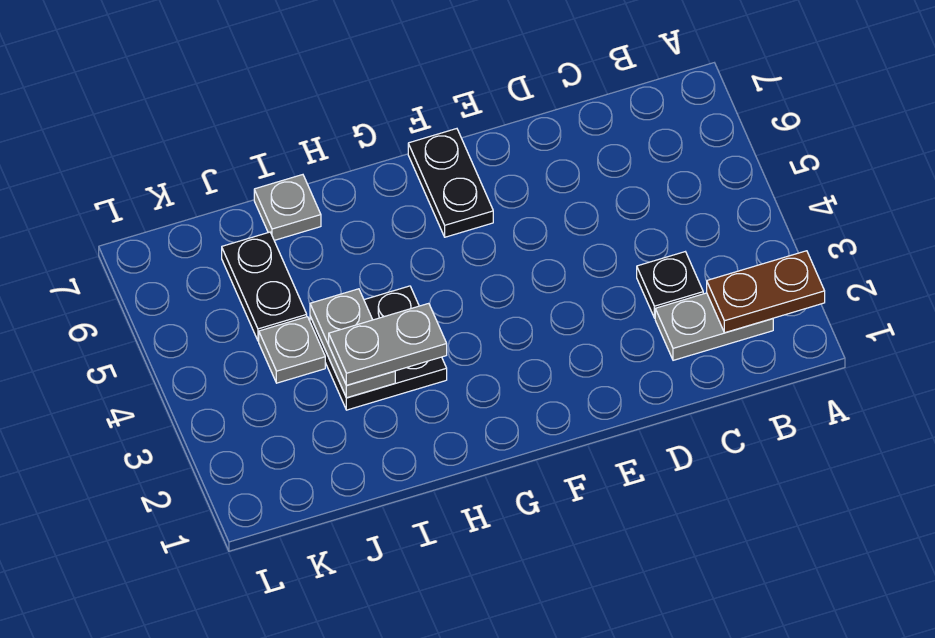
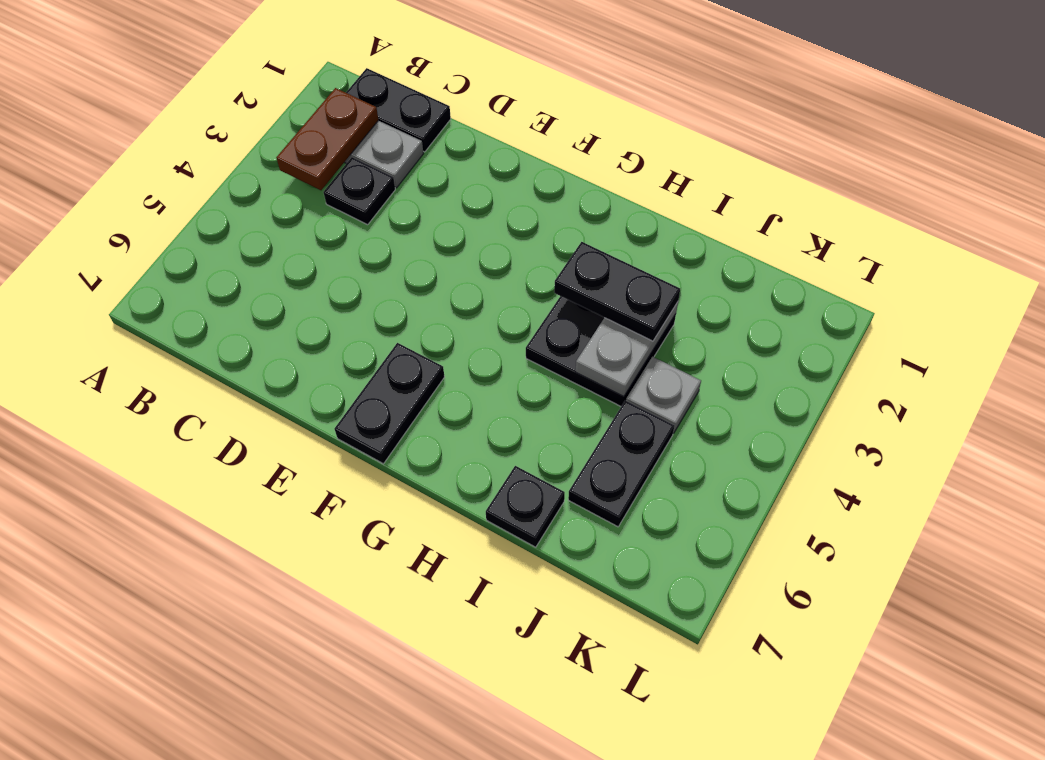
brown plate A2:B2 level 2 -> brown plate B2:B3 level 2
none -> black plate B1:C1 level 1
grey plate H3:I3 level 3 -> black plate H3:I3 level 3
grey plate I7 level 1 -> black plate I7 level 1

